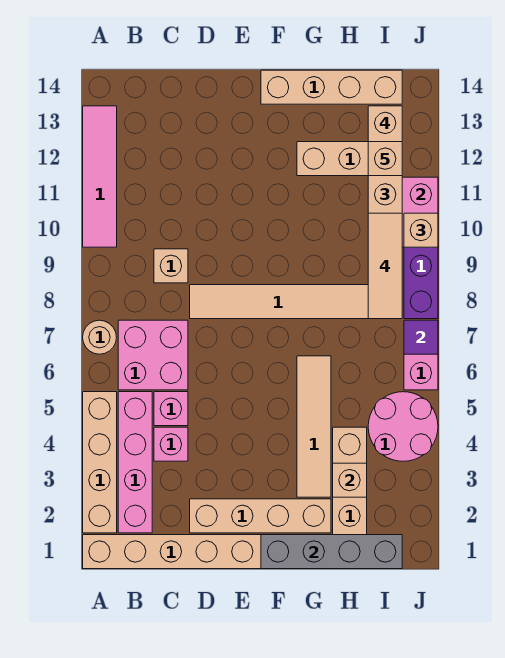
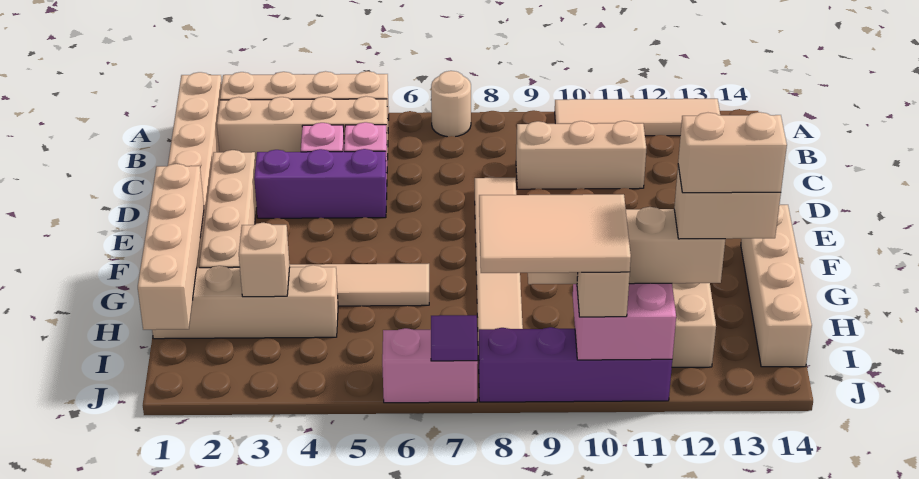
pink tile A10:A13 level 1 -> tan tile A10:A13 level 1
pink brick B2:B5 level 1 -> tan brick B2:B5 level 1
pink brick B6:C7 level 1 -> none
tan brick C9 level 1 -> tan brick C9:C11 level 1
none -> purple brick D3:D5 level 1
grey brick F1:I1 level 2 -> tan brick F1:I1 level 2
pink round brick I4:J5 level 1 -> none
tan tile I8:I10 level 4 -> tan tile I8:J10 level 4
tan brick I12 level 5 -> tan brick I12:I13 level 5

